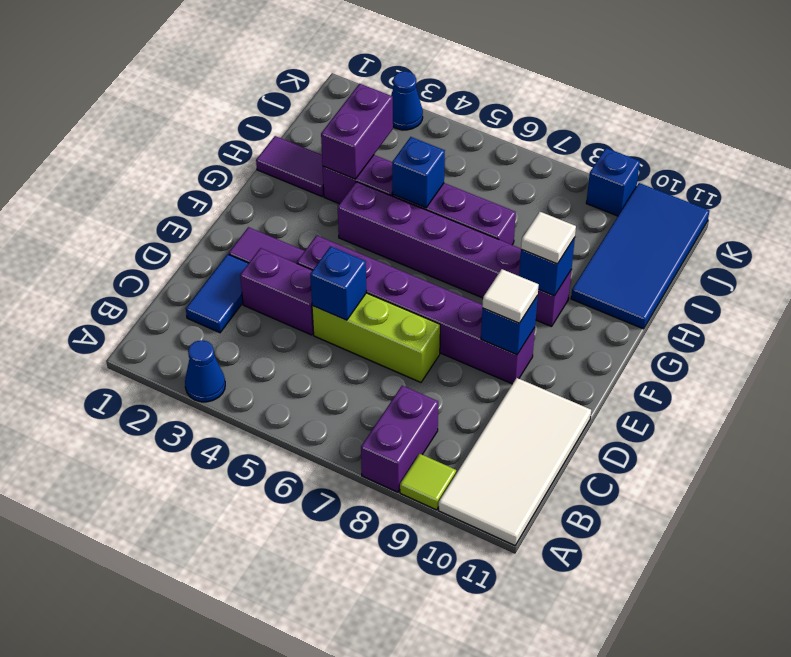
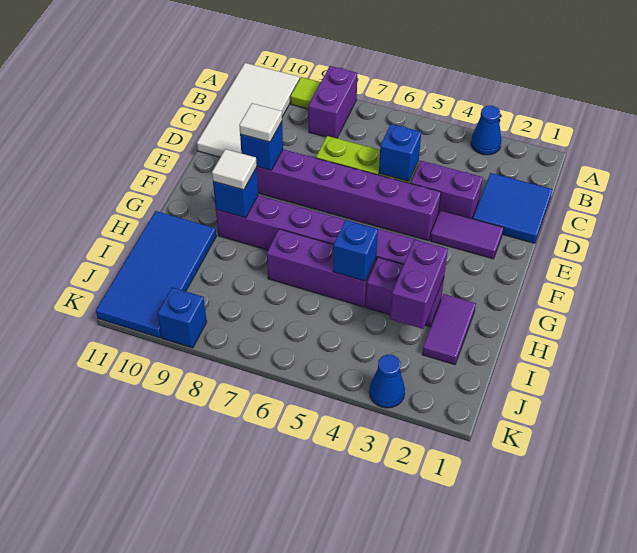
blue tile C2:D2 level 1 -> blue tile C1:D2 level 1
purple tile H1:H2 level 1 -> purple tile H2:I2 level 1

